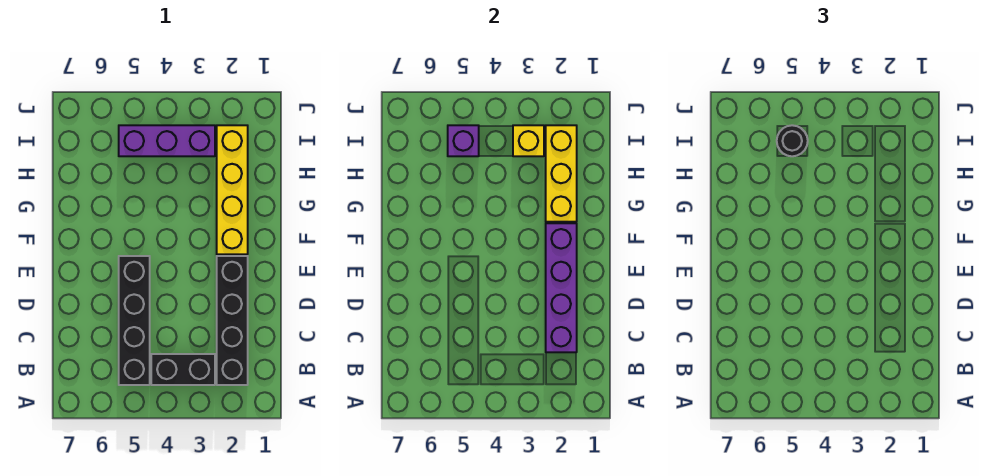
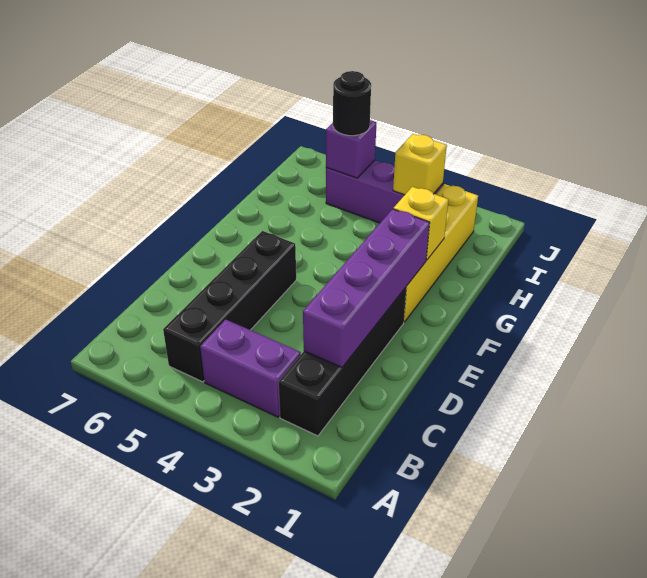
black brick B3:B4 level 1 -> purple brick B3:B4 level 1
yellow brick G2:I2 level 2 -> yellow brick G2 level 2

